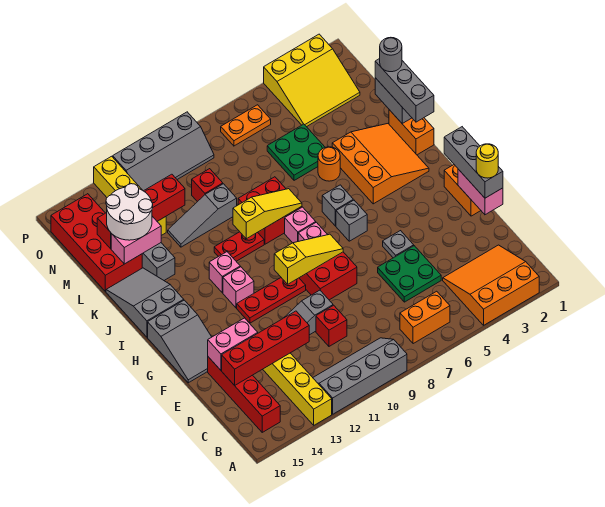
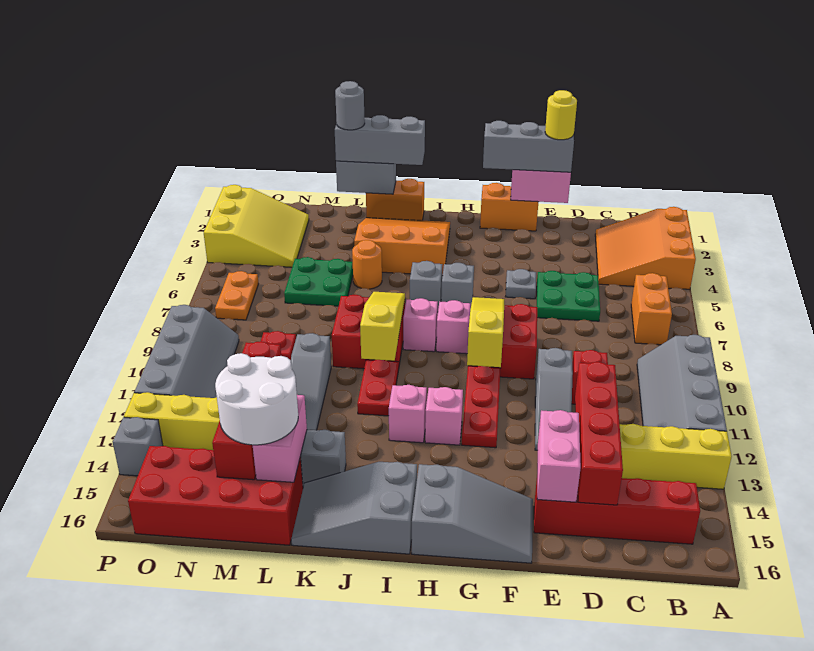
none -> grey brick P14 level 1

